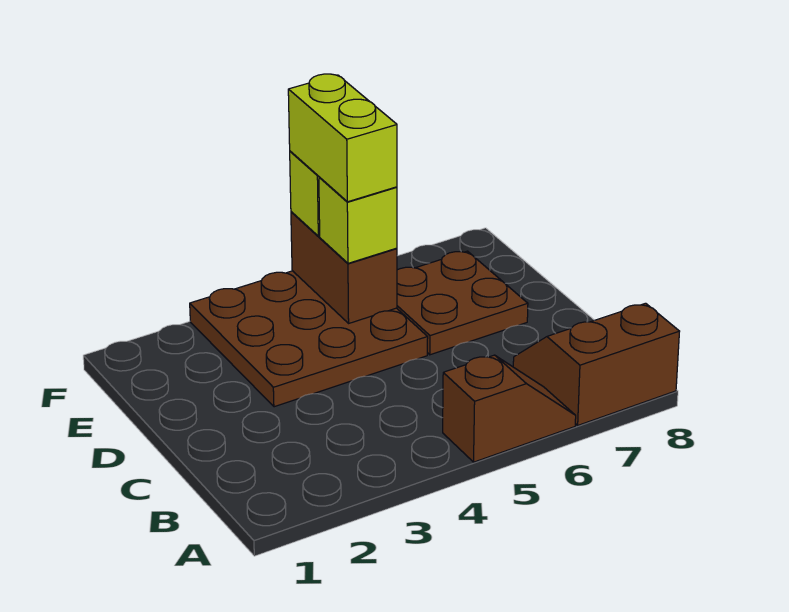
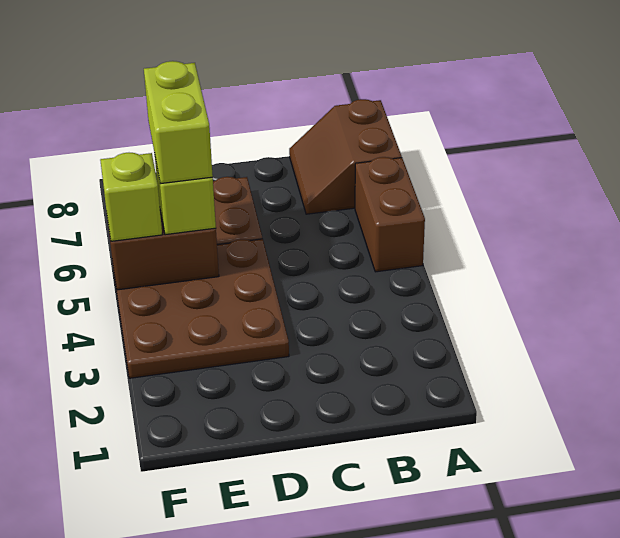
brown slope A5:A6 level 1 top 5 -> brown brick A5:A6 level 1
lime brick E5:F5 level 4 -> lime brick E5:E6 level 4

